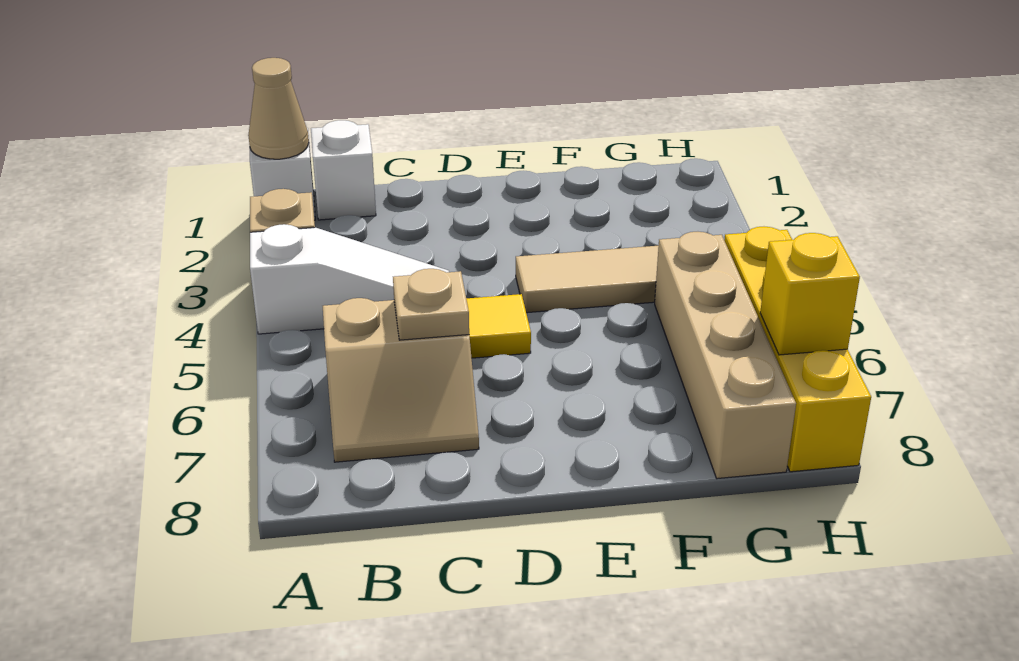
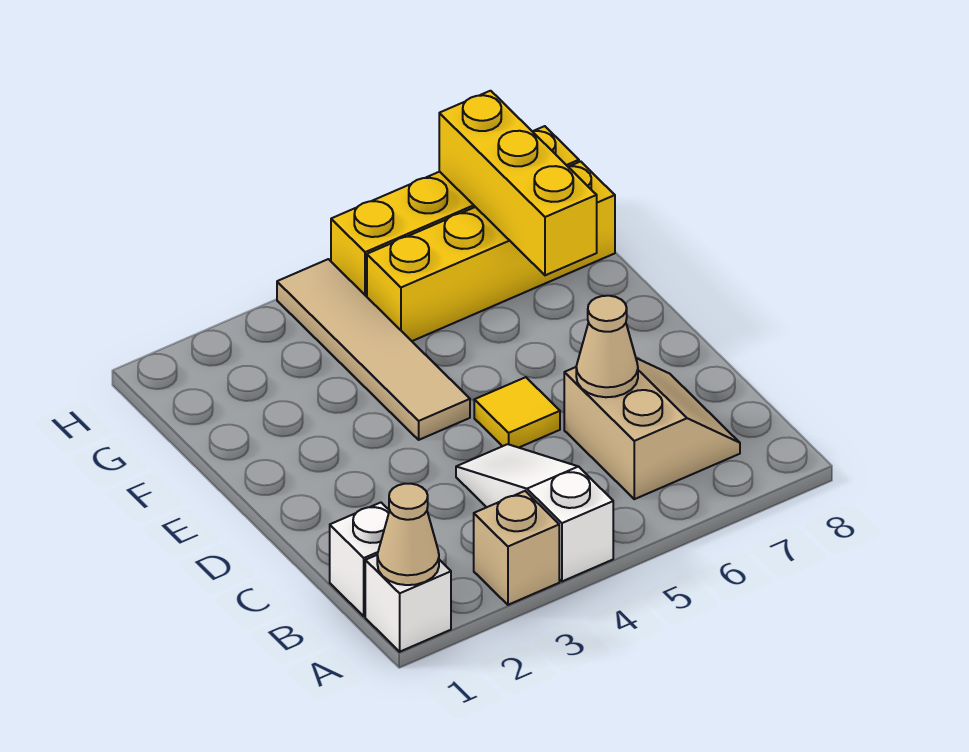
tan plate C6 level 2 -> tan cone C6 level 2
tan brick G5:G8 level 1 -> yellow brick G5:G8 level 1
yellow brick H7 level 2 -> yellow brick F7:H7 level 2

